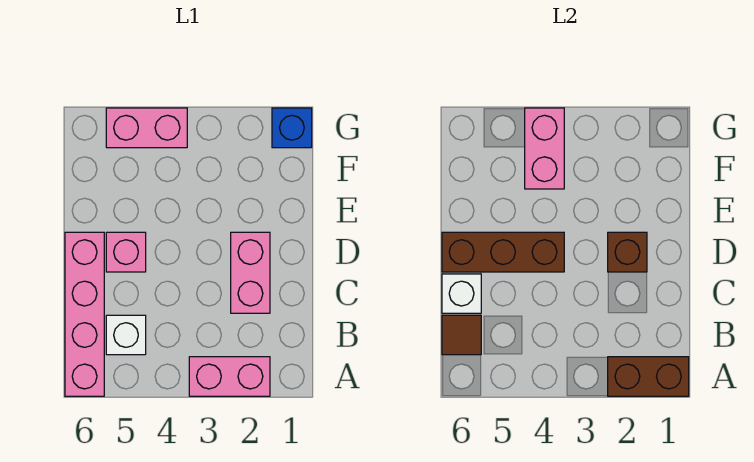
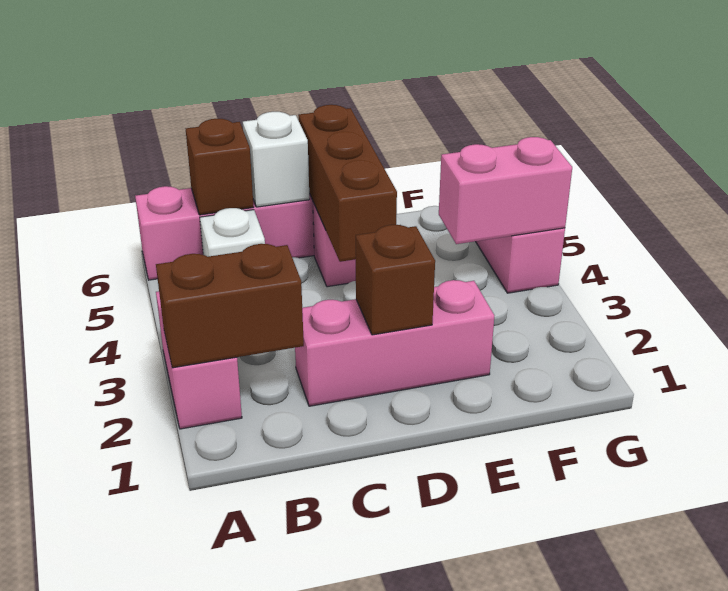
brown brick A1:A2 level 2 -> brown brick A2:B2 level 2
brown tile B6 level 2 -> brown brick B6 level 2
pink brick C2:D2 level 1 -> pink brick C2:E2 level 1
blue brick G1 level 1 -> none

